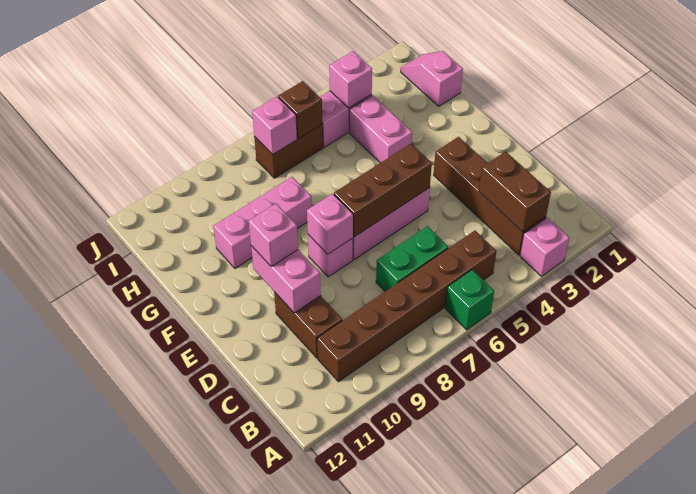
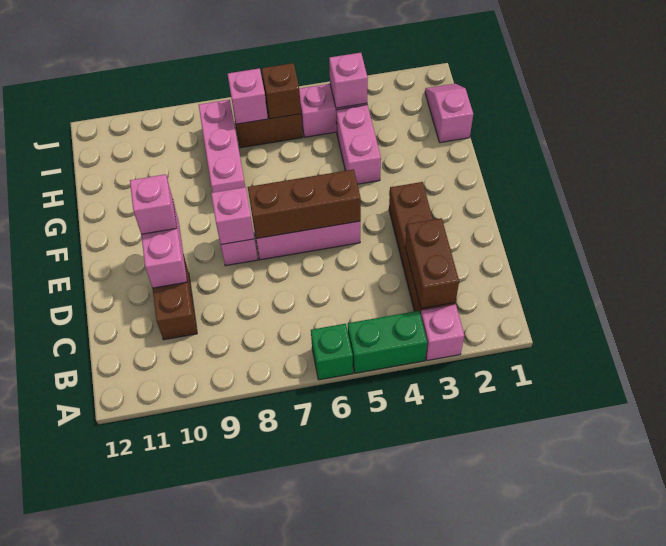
brown brick B5:B10 level 1 -> none
green brick C6:C7 level 1 -> green brick A4:A5 level 1
pink brick G8:G10 level 1 -> pink brick G8:I8 level 1

